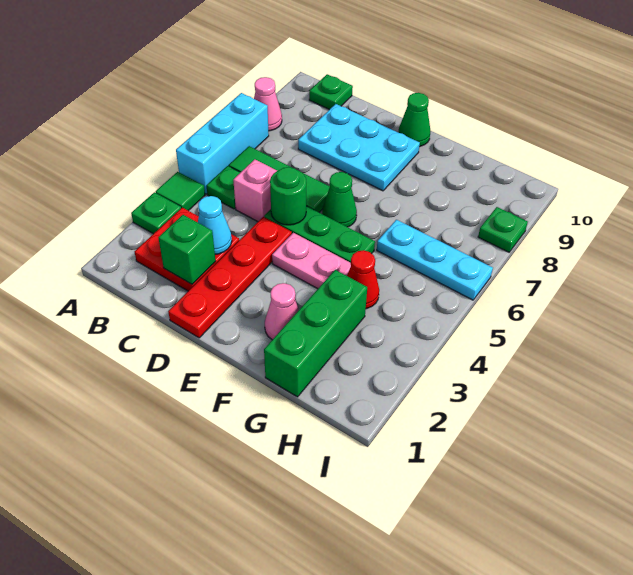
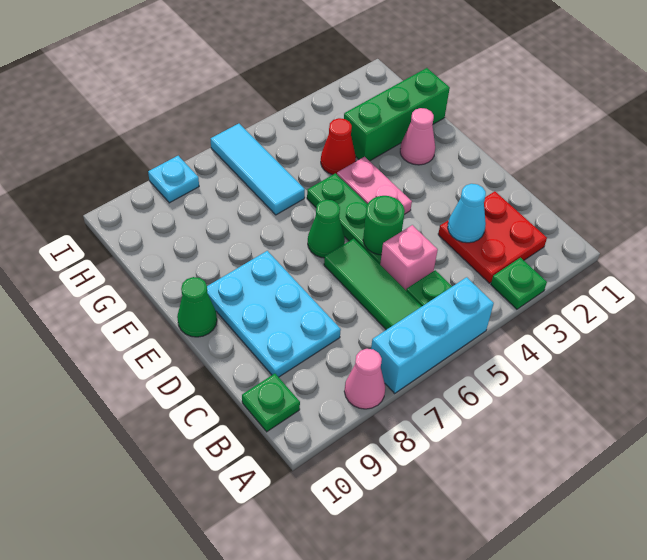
green tile A4 level 1 -> none
green brick C2 level 2 -> none
red plate D1:D4 level 1 -> none
cyan plate G6:I6 level 1 -> cyan tile G6:I6 level 1
green plate I8 level 1 -> cyan plate I8 level 1

